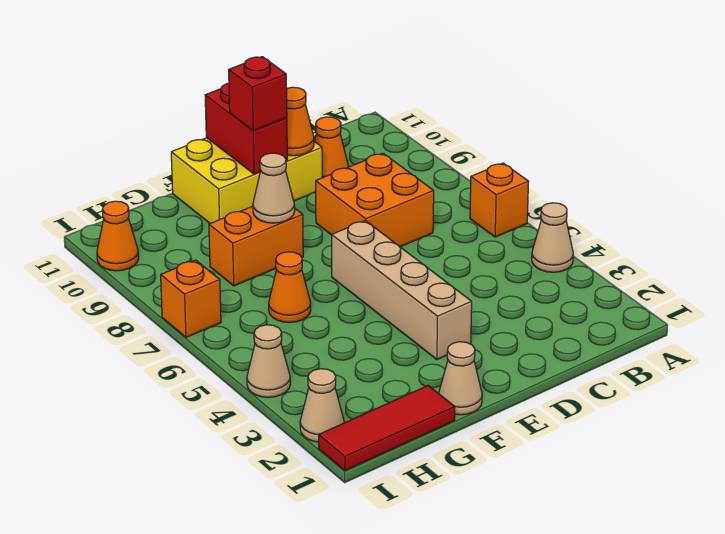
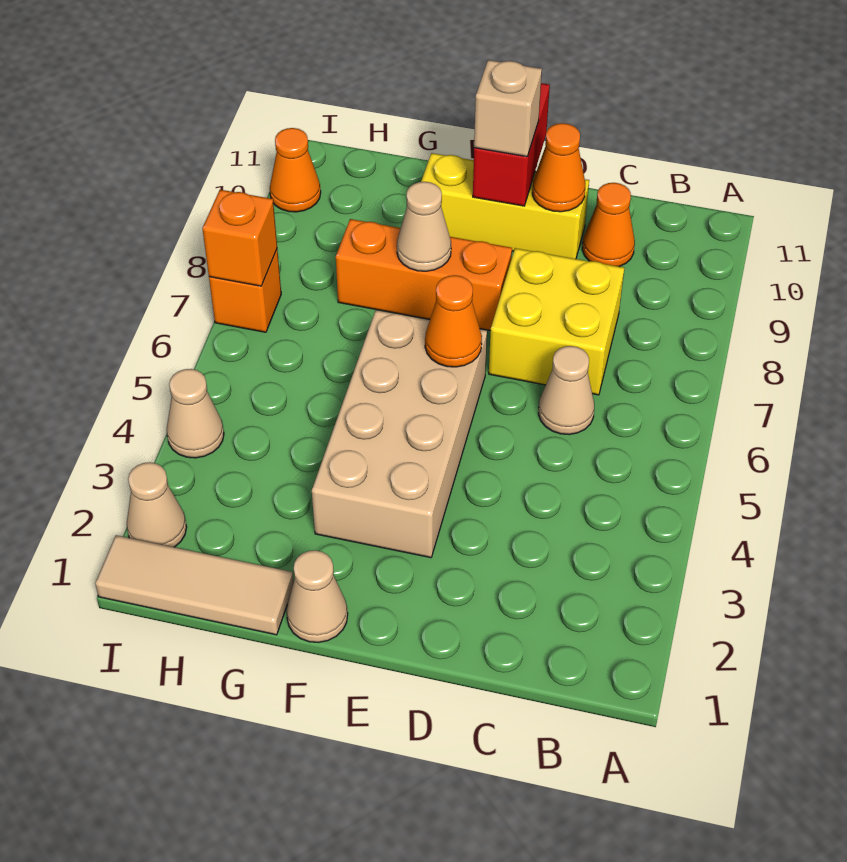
tan cone A4 level 1 -> tan cone C6 level 1
orange brick A6 level 1 -> orange brick I7 level 2
orange brick C7:D8 level 1 -> yellow brick C7:D8 level 1
yellow brick D10:F11 level 1 -> yellow brick D10:F10 level 1
tan brick E3:E6 level 1 -> tan brick E3:F6 level 1
red brick E10 level 3 -> tan brick E10 level 3
orange brick F8:G8 level 1 -> orange brick E8:G8 level 1
red tile G1:I1 level 1 -> tan tile G1:I1 level 1
orange cone G6 level 1 -> orange cone E6 level 2

